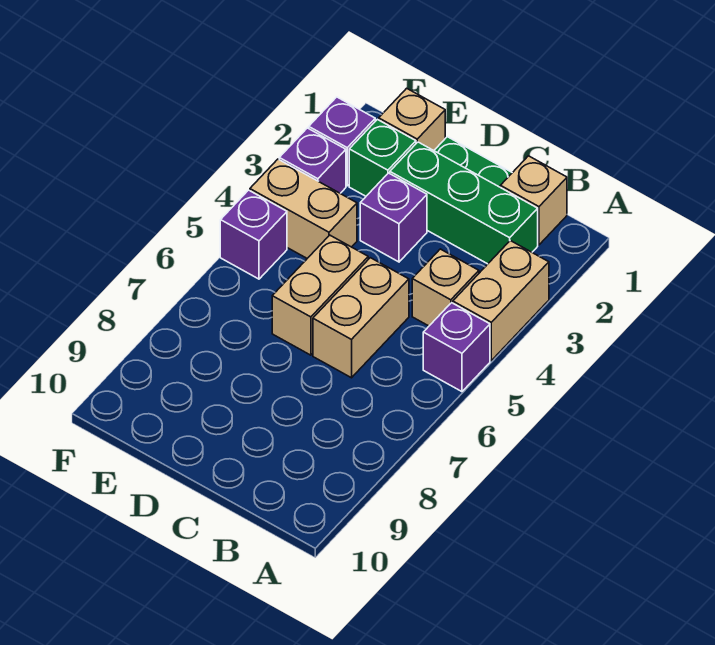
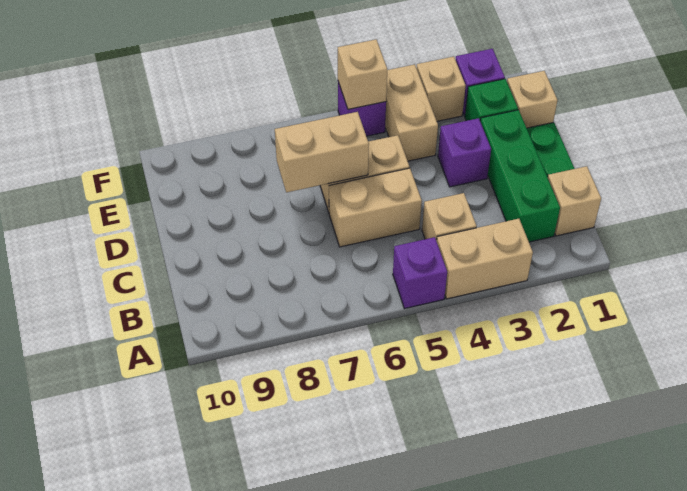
none -> tan brick D6:D7 level 2
purple brick F3 level 1 -> tan brick F3 level 1
none -> tan brick F5 level 2

